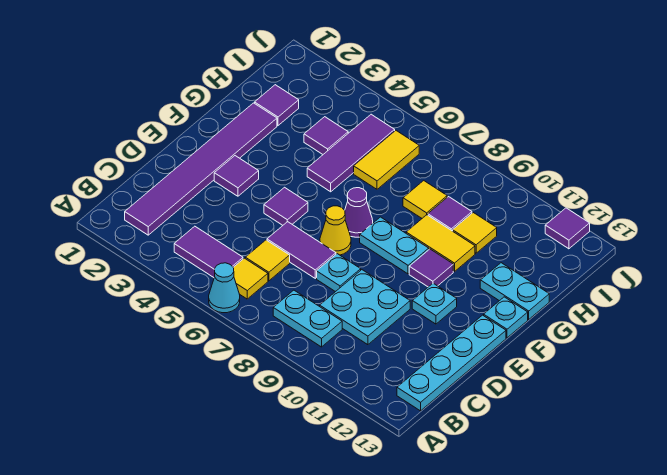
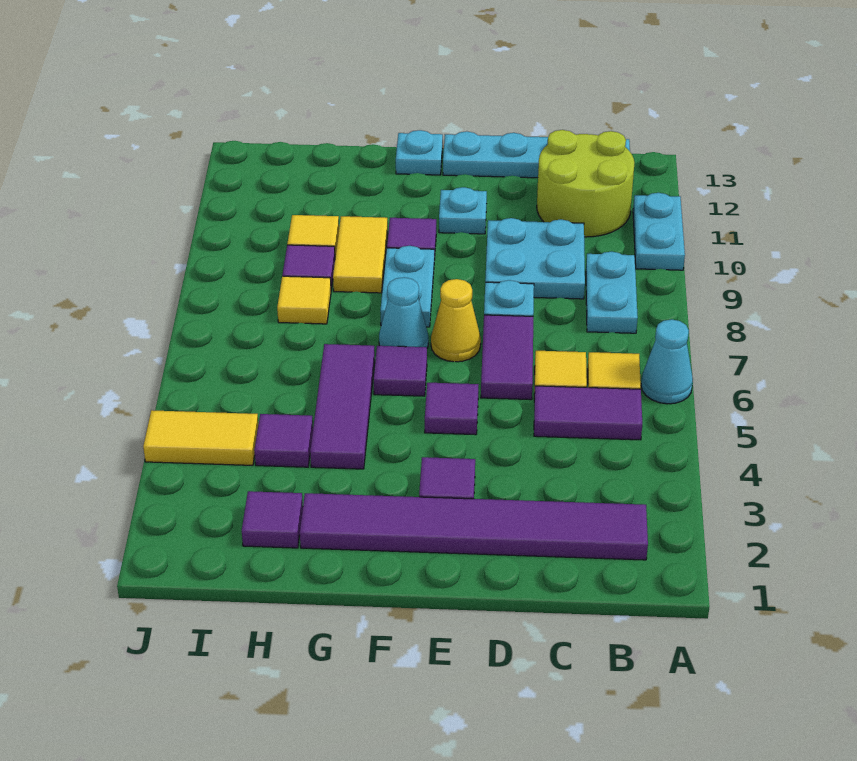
purple tile B4:B5 level 1 -> purple tile B5:C5 level 1
none -> lime round brick B11:C12 level 1
purple cone F7 level 1 -> cyan cone F7 level 1
purple tile G5:I5 level 1 -> purple tile G4:G6 level 1
cyan plate G12:G13 level 1 -> cyan plate A10:A11 level 1
yellow tile H6:I6 level 1 -> yellow tile I4:J4 level 1
purple tile J12 level 1 -> purple tile F6 level 1

